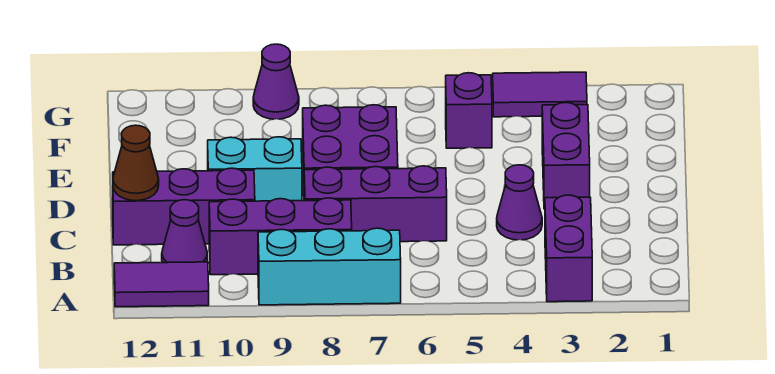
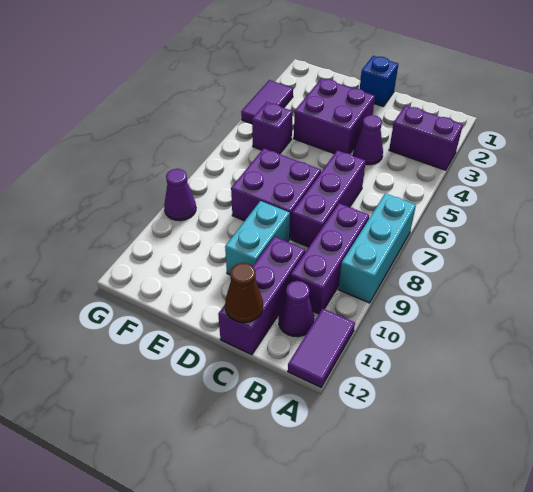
none -> blue brick D1 level 1
purple brick D3:E3 level 1 -> purple brick D3:E4 level 1

